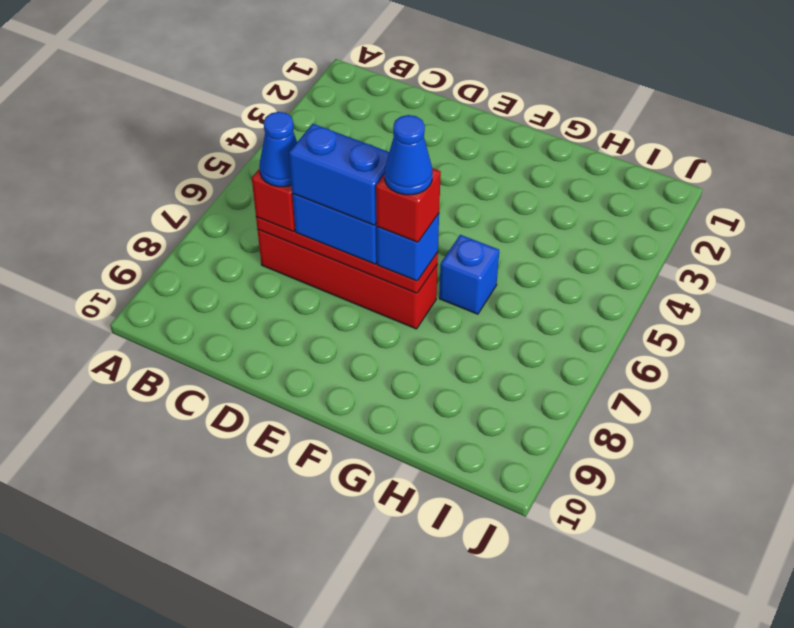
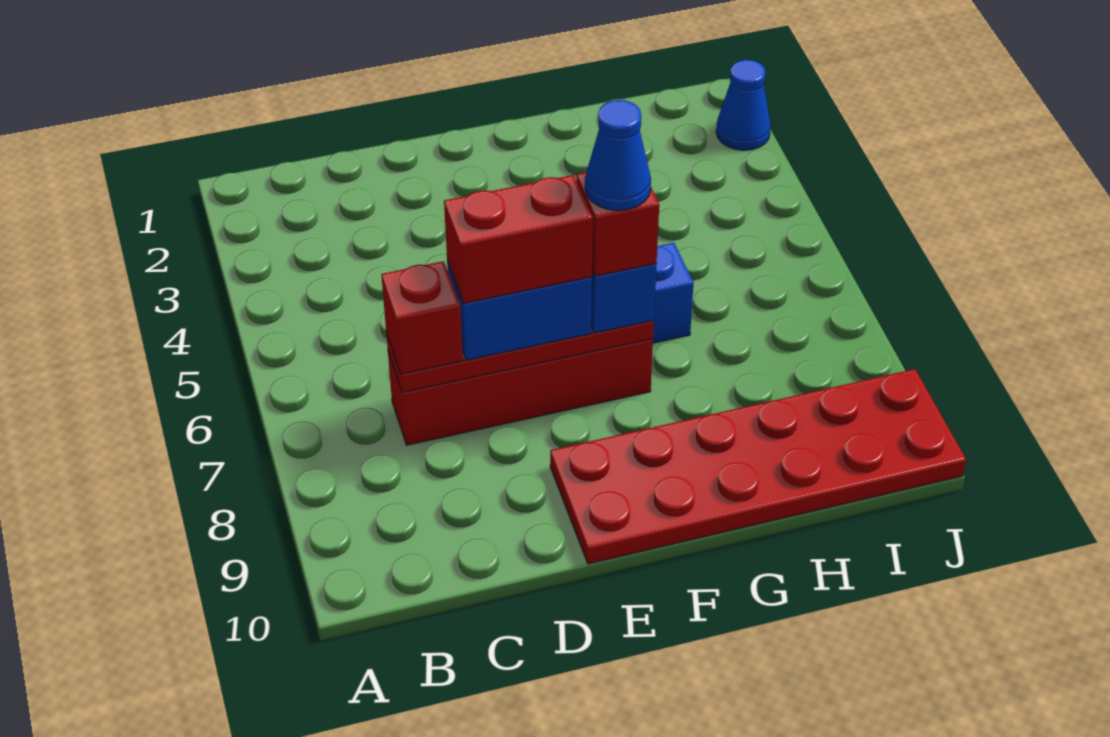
blue cone C7 level 4 -> blue cone J2 level 1
blue brick D7:E7 level 4 -> red brick D7:E7 level 4
none -> red plate E9:J10 level 1

